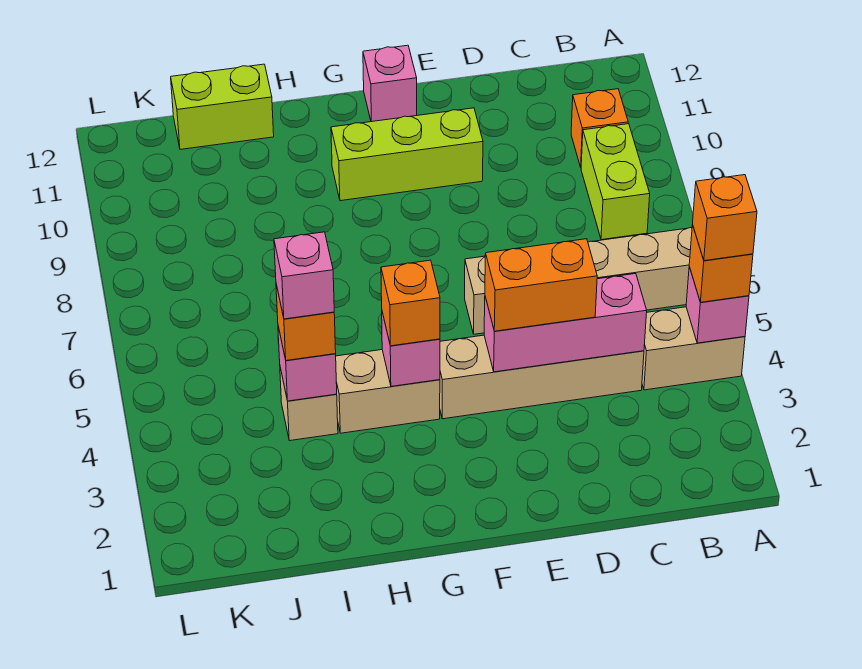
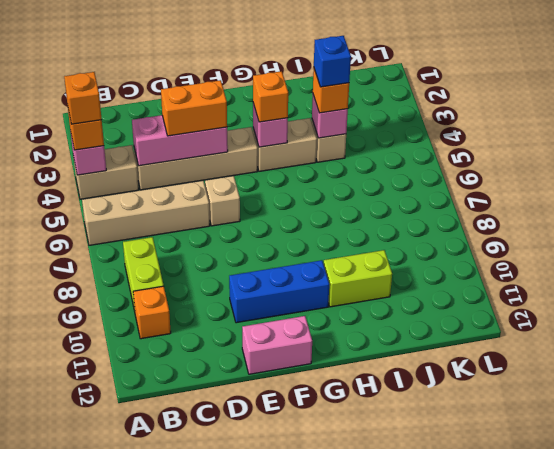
lime brick E10:G10 level 1 -> blue brick E10:G10 level 1
pink brick F12 level 1 -> pink brick E12:F12 level 1
pink brick I4 level 4 -> blue brick I4 level 4
lime brick I12:J12 level 1 -> lime brick H10:I10 level 1

